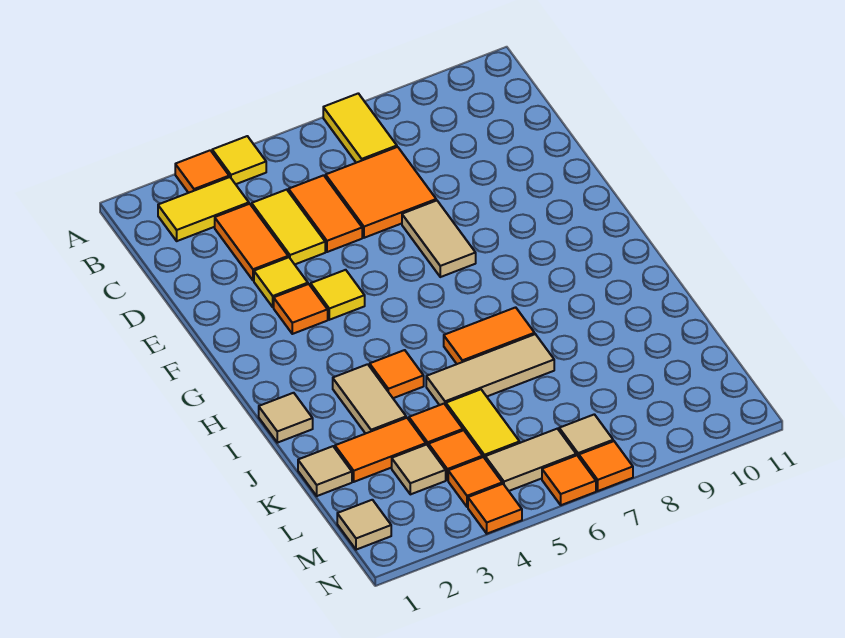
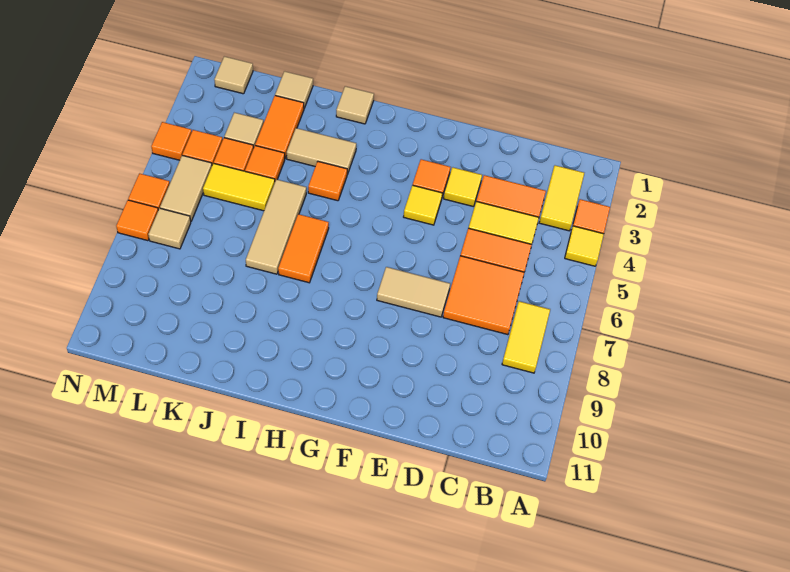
yellow tile A7:B7 level 1 -> yellow tile B7:B8 level 1

